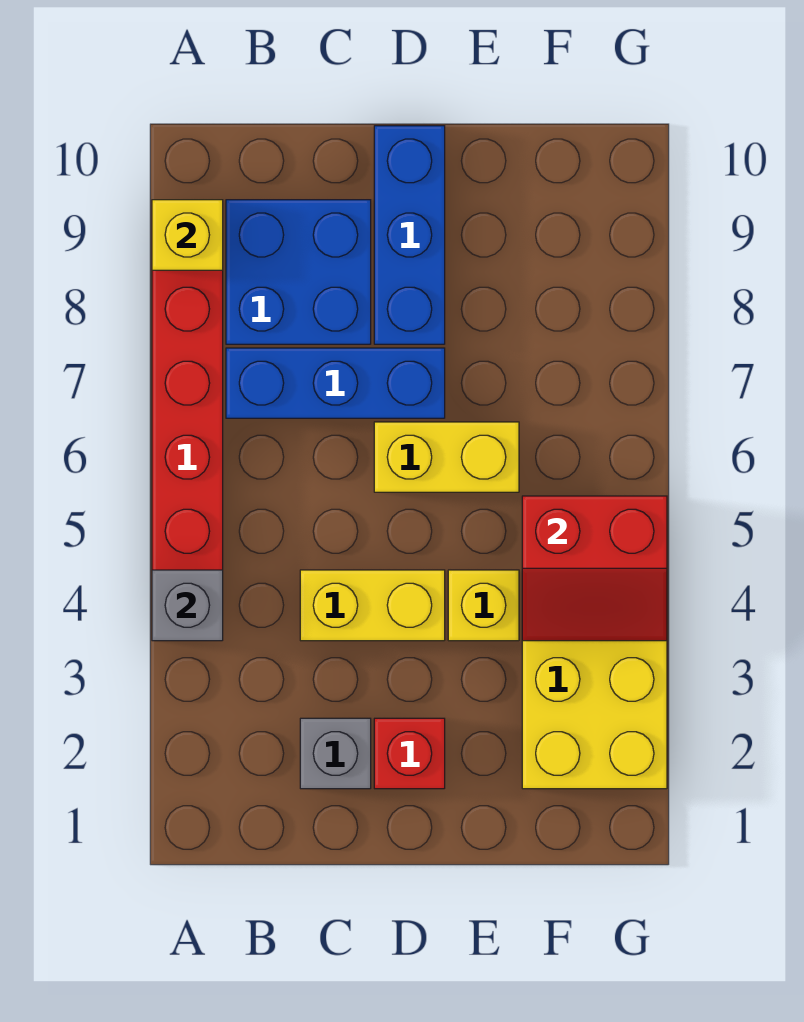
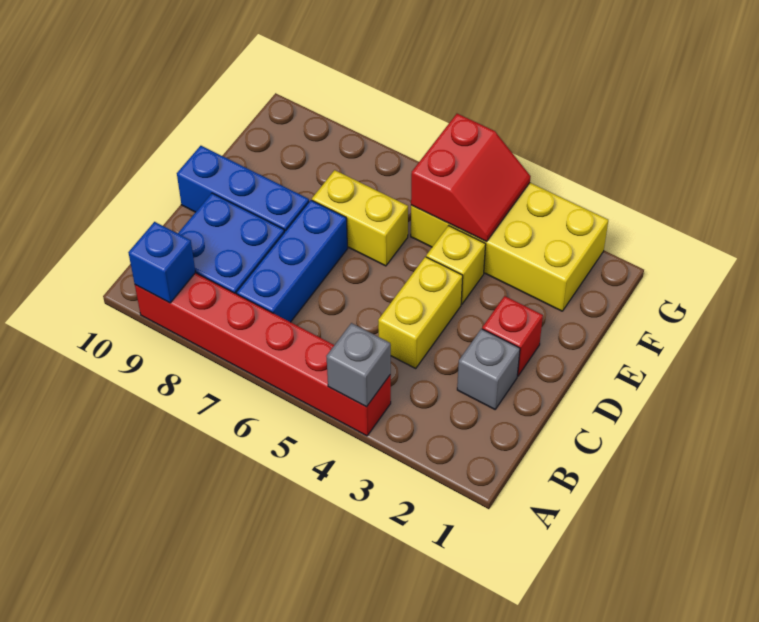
yellow brick A9 level 2 -> blue brick A9 level 2
yellow brick D6:E6 level 1 -> yellow brick E6:E7 level 1

